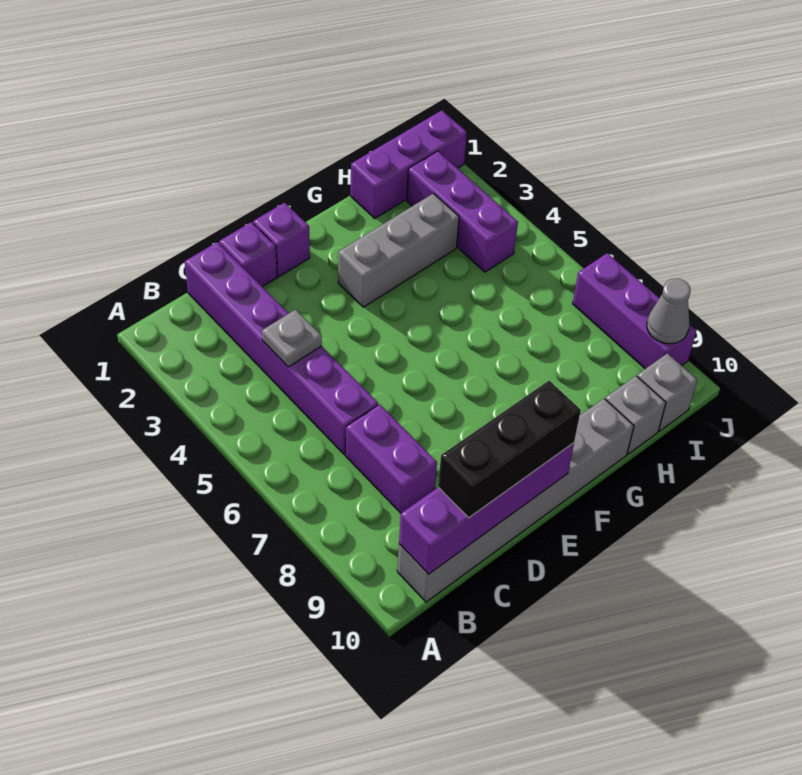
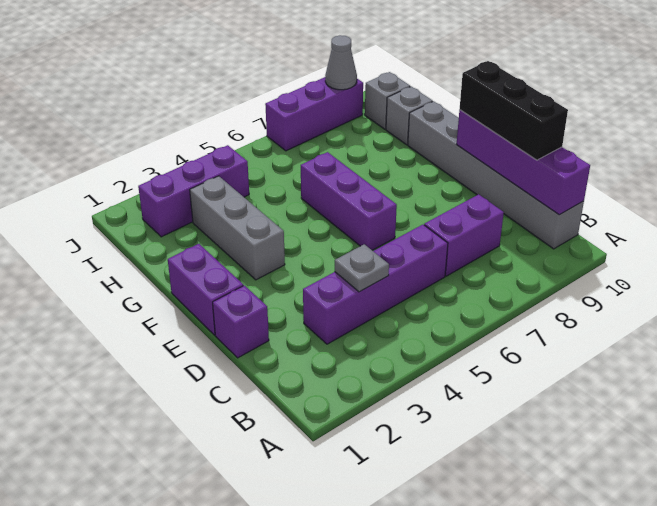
purple brick C1:C6 level 1 -> purple brick C3:C6 level 1
purple brick E1 level 1 -> purple brick E1:F1 level 1
purple brick H1:J1 level 1 -> purple brick E6:G6 level 1

